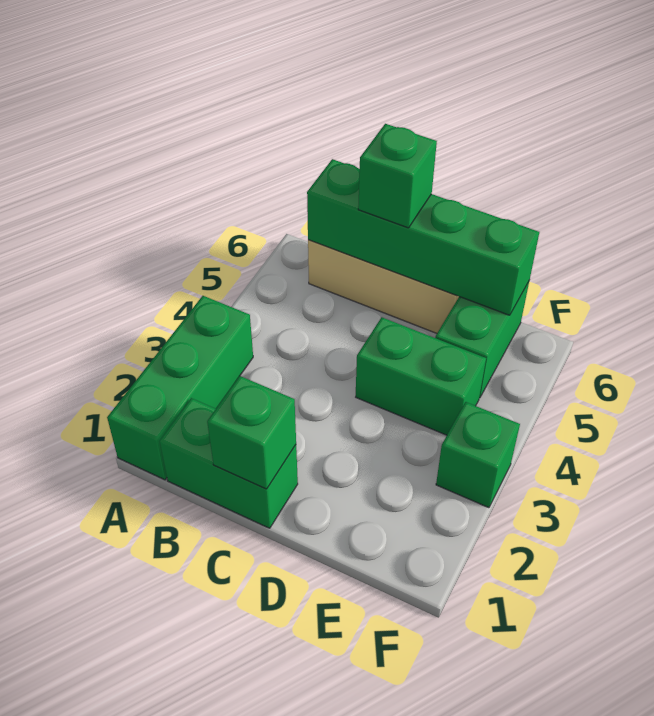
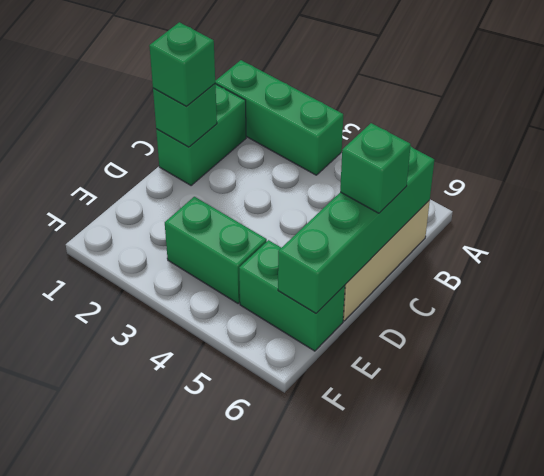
green brick D4:E4 level 1 -> green brick E3:E4 level 1
green brick F3 level 1 -> green brick C1 level 3

